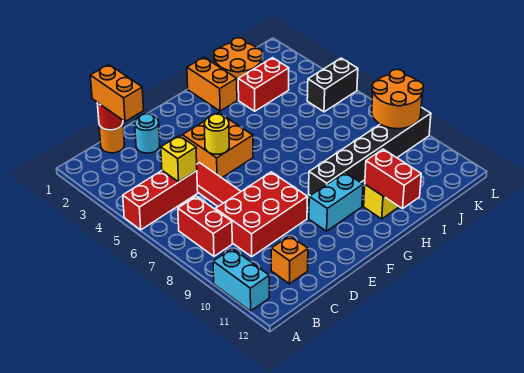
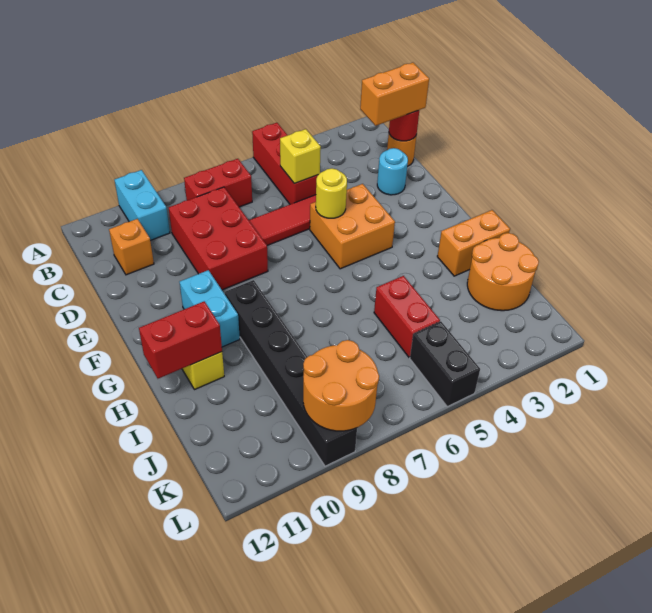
cyan brick A10:A11 level 1 -> cyan brick A10:B10 level 1
red brick I3:J3 level 1 -> red brick I5:J5 level 1

